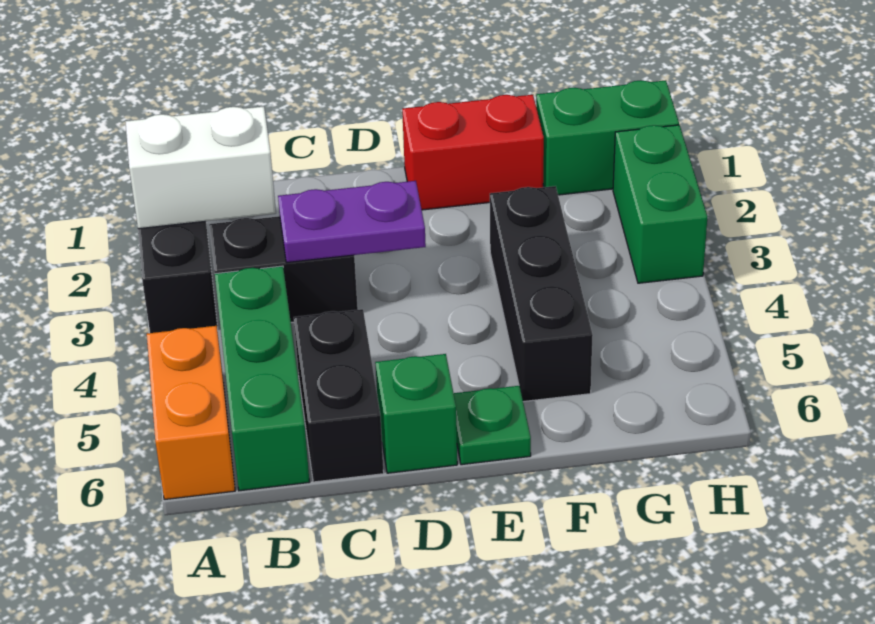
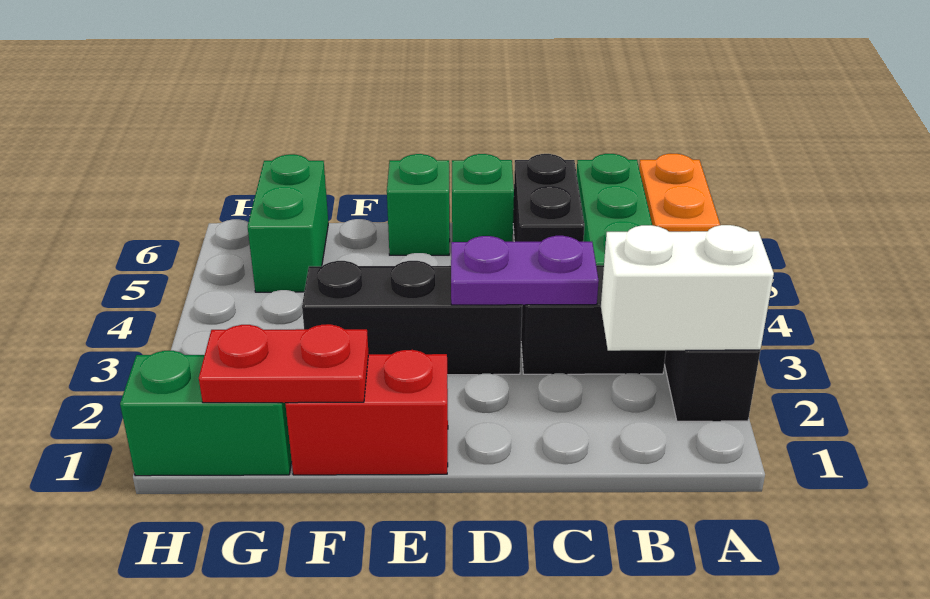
green plate E6 level 1 -> green brick E6 level 1
none -> red plate F1:G1 level 2
black brick F3:F5 level 1 -> black brick D3:F3 level 1
green brick H2:H3 level 1 -> green brick G5:G6 level 1

